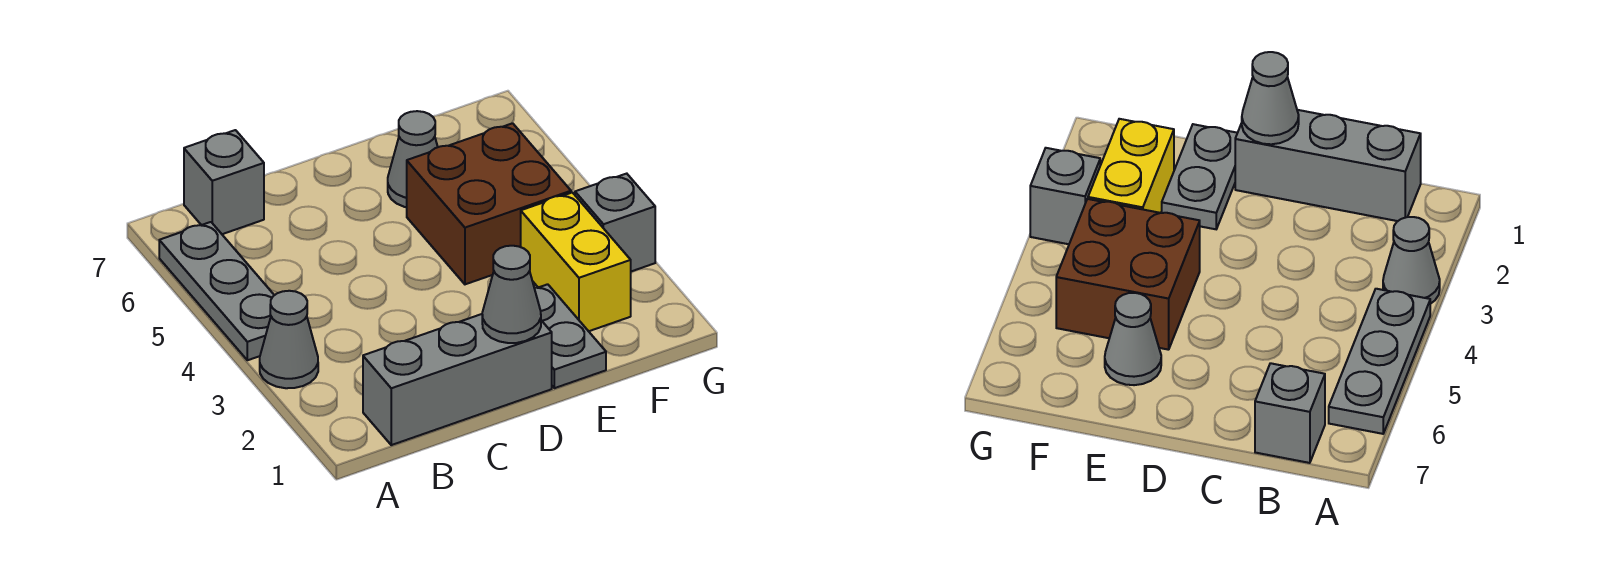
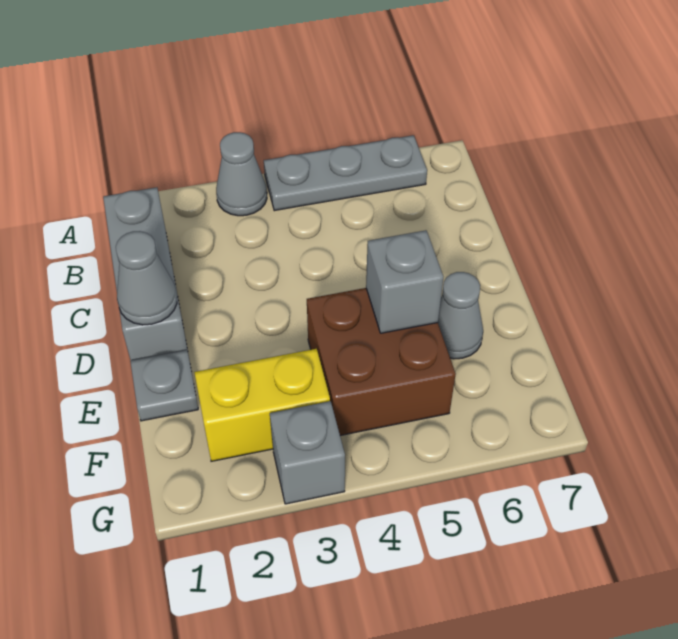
grey brick B7 level 1 -> grey brick E5 level 2
grey plate E1:E2 level 1 -> grey plate E1 level 1

